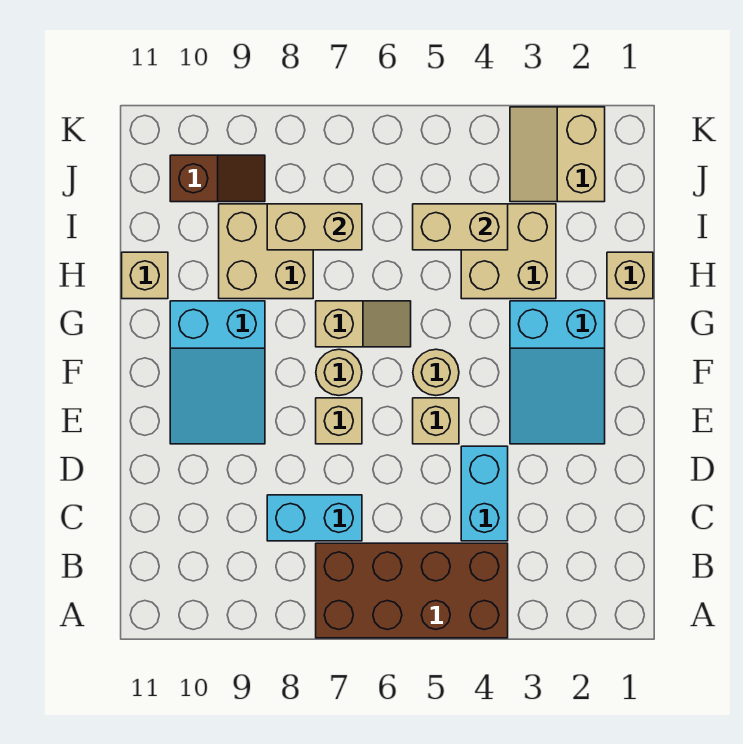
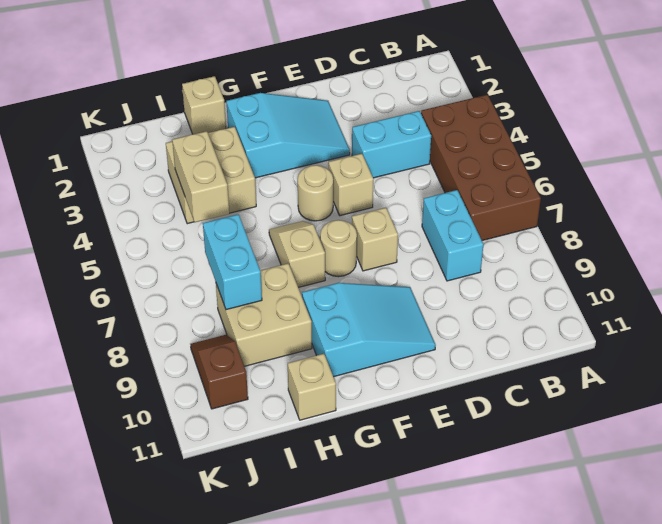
tan brick I7:I8 level 2 -> cyan brick I7:I8 level 2
tan slope J2:K3 level 1 top 2 -> none

